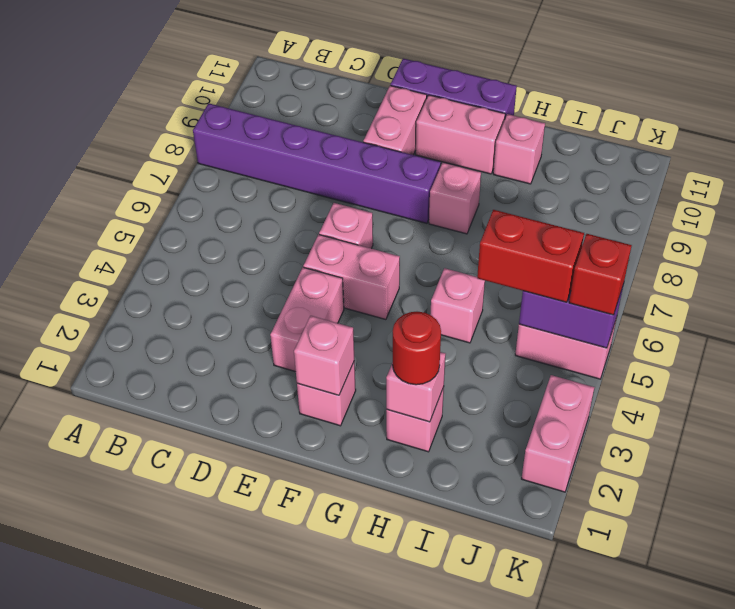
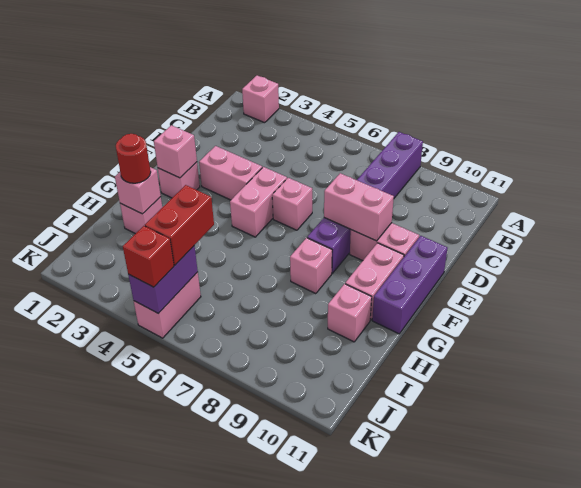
pink brick H5 level 1 -> pink brick A2 level 1
pink brick K2:K3 level 1 -> pink brick E8:E9 level 2

